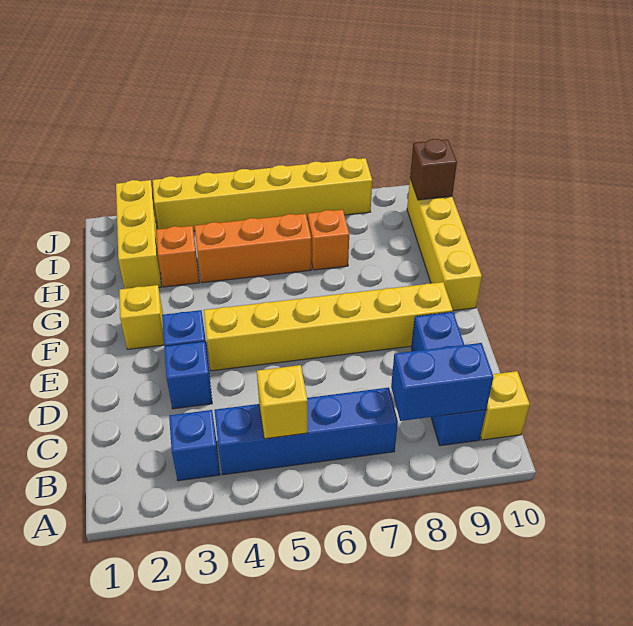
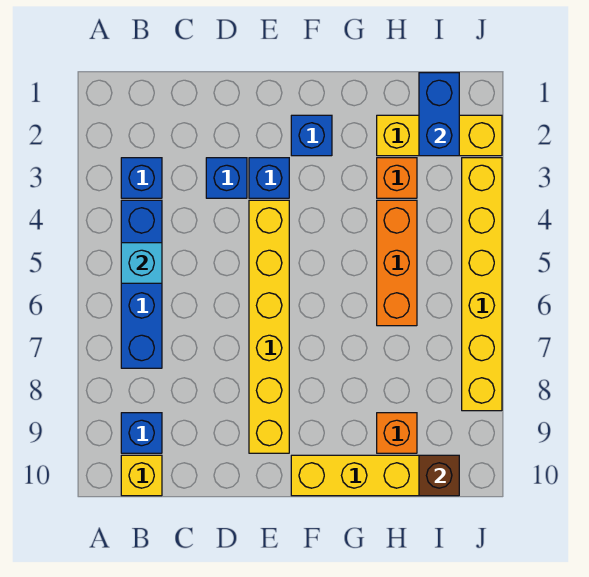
yellow brick B5 level 2 -> cyan brick B5 level 2
blue brick B8:B9 level 2 -> blue brick I1:I2 level 2
blue brick B9:D9 level 1 -> blue brick B9 level 1
yellow brick F2 level 1 -> blue brick F2 level 1
orange brick H7 level 1 -> orange brick H9 level 1

